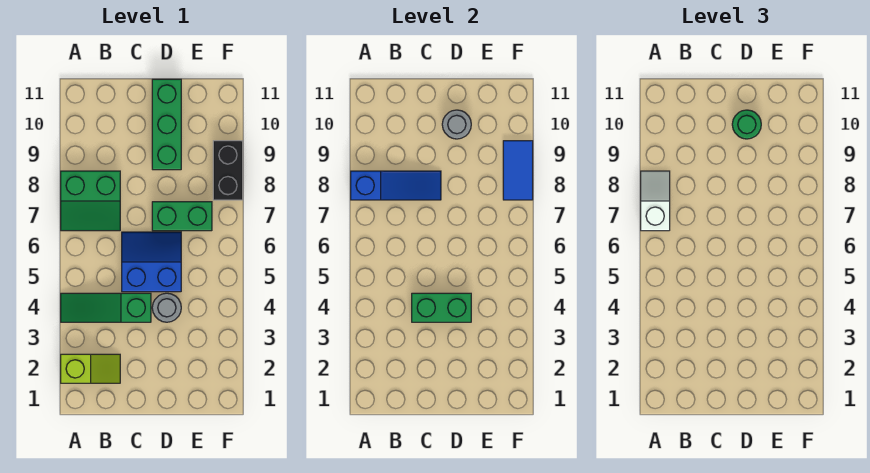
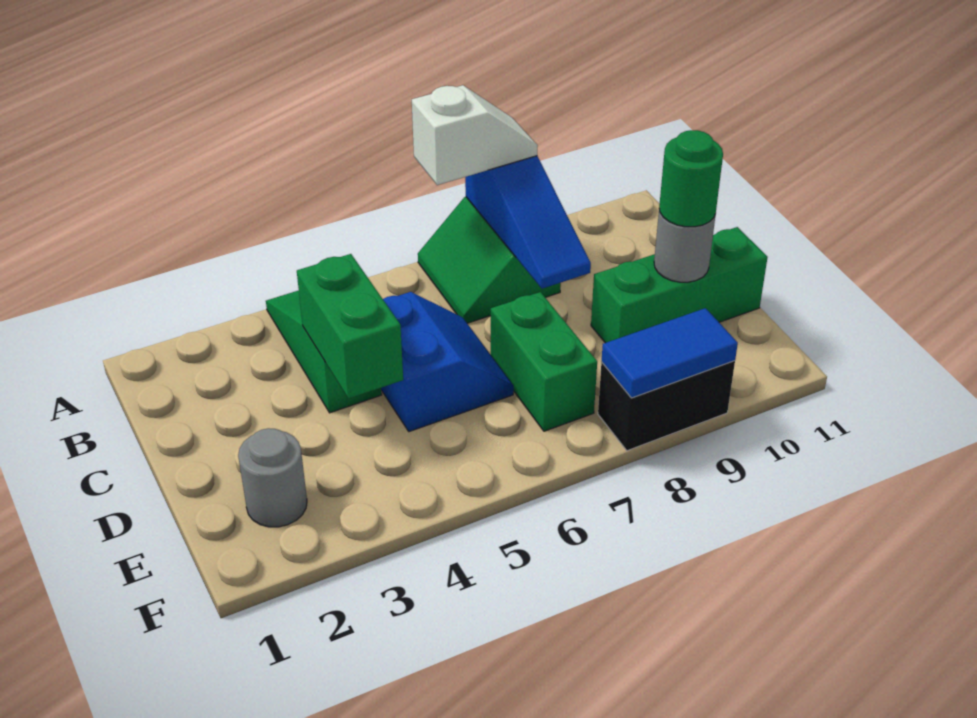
lime slope A2:B2 level 1 top A -> none
grey round brick D4 level 1 -> grey round brick E2 level 1

